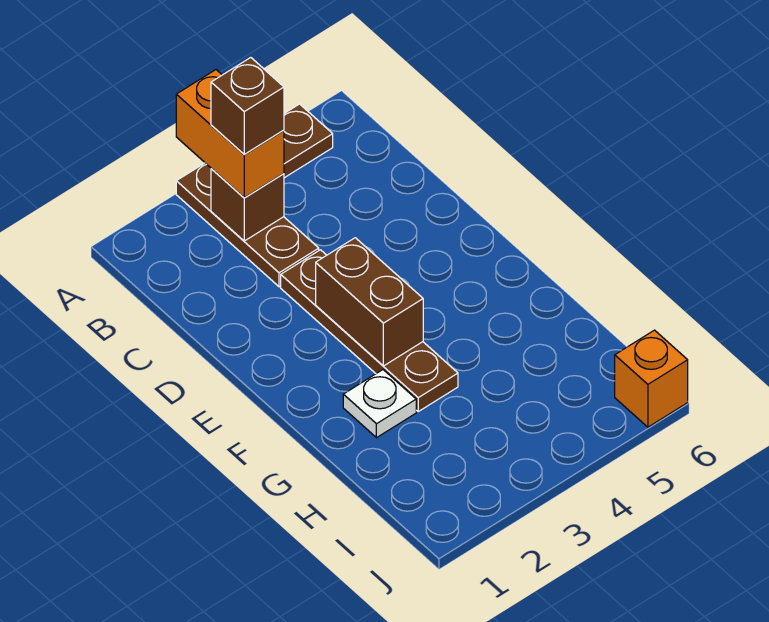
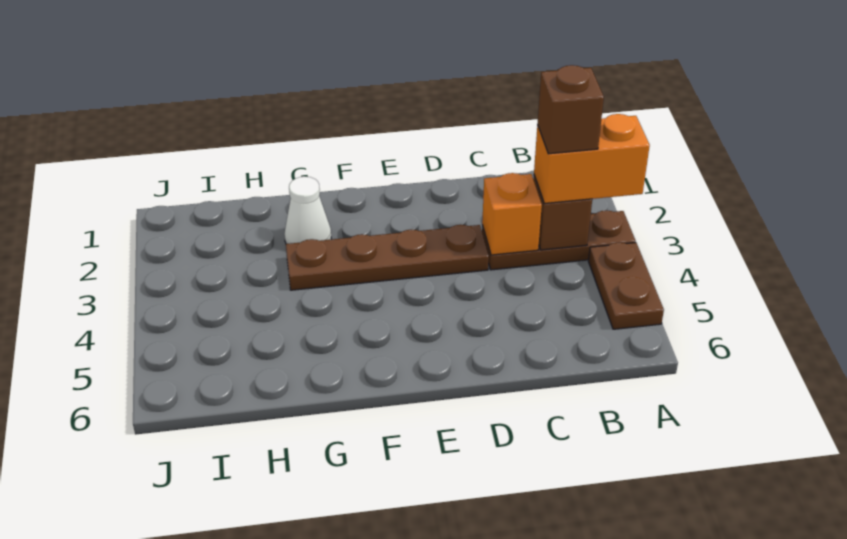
brown brick E3:F3 level 2 -> none
white plate G2 level 1 -> white cone G2 level 1
orange brick J6 level 1 -> orange brick C3 level 2

